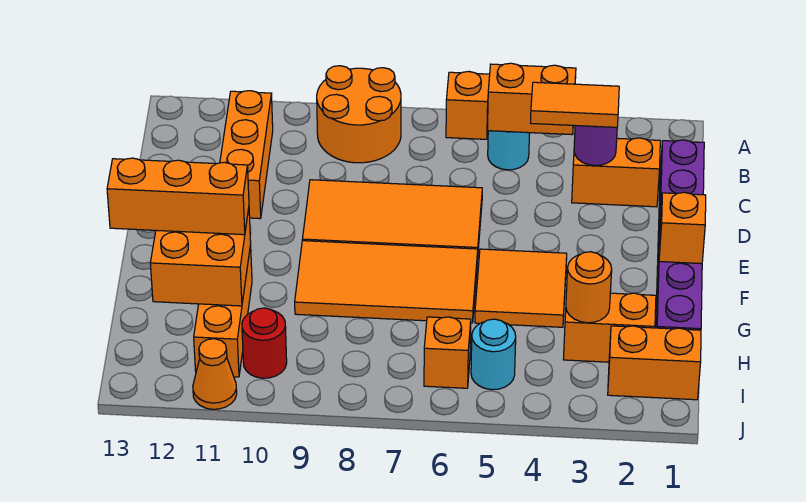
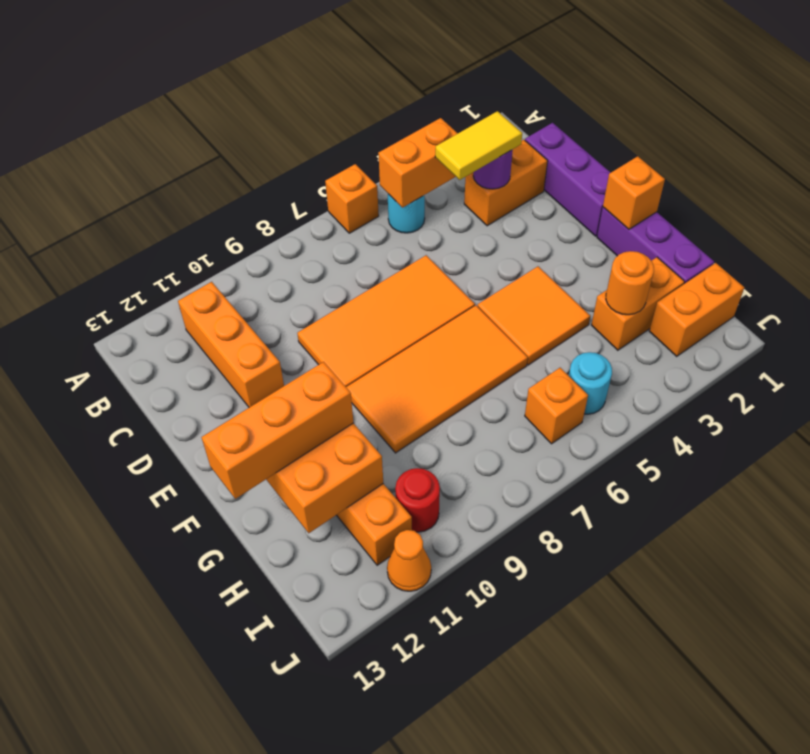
orange round brick A8:B9 level 1 -> none
orange tile C3:C4 level 3 -> yellow tile C3:C4 level 3

